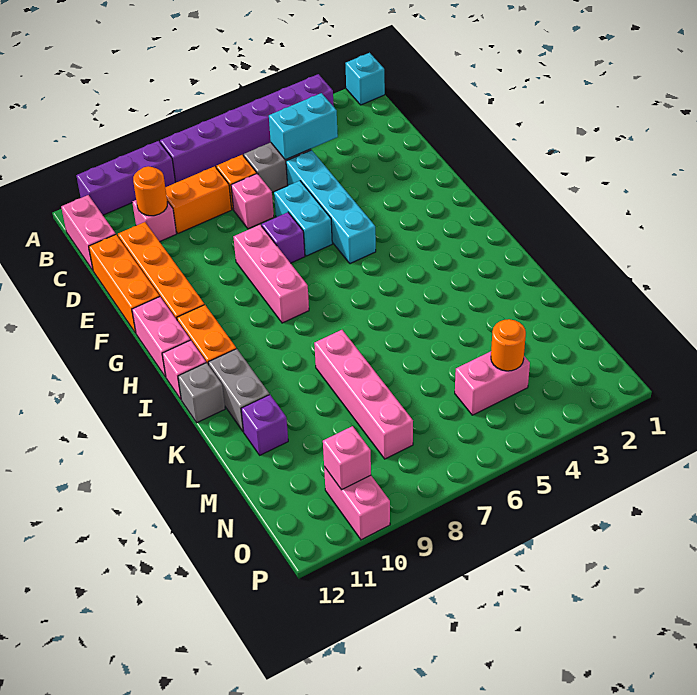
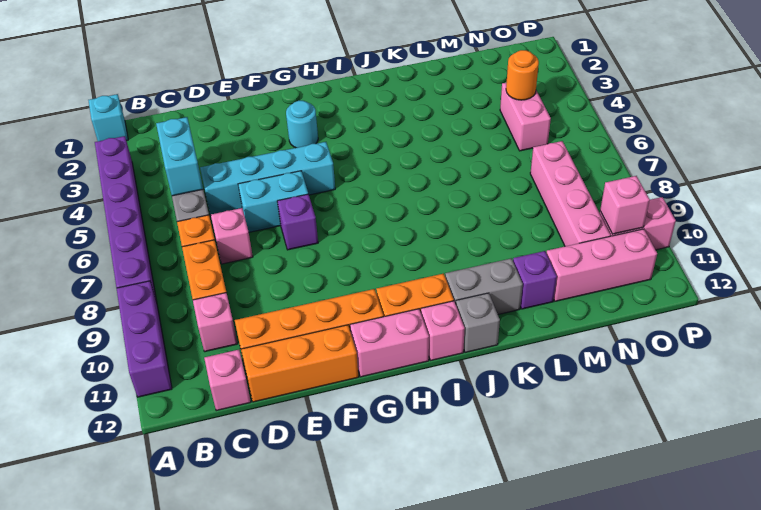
pink brick B12:C12 level 1 -> pink brick C12 level 1
orange round brick C10 level 2 -> none
pink brick F8:H8 level 1 -> pink brick M11:O11 level 1
none -> cyan round brick G3 level 1
pink brick K8:N8 level 1 -> pink brick N7:N10 level 1

